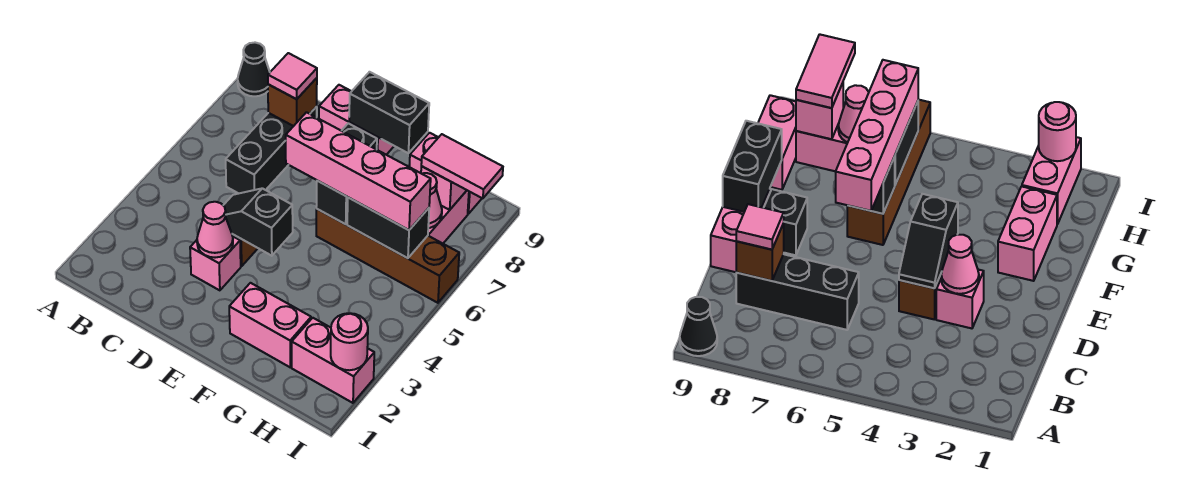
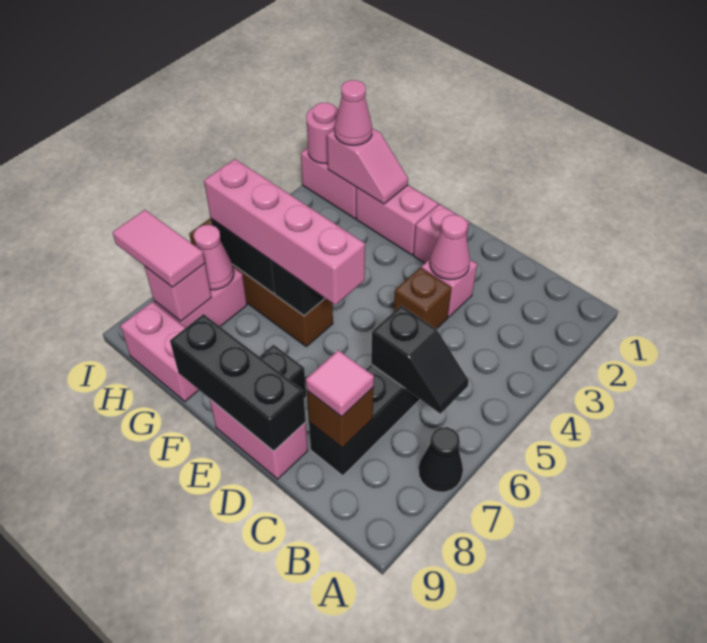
black cone A9 level 1 -> black cone A7 level 1
black slope D4:E4 level 2 top E -> black slope B6:C6 level 2 top C
none -> pink brick E2 level 1
black brick E9:F9 level 2 -> black brick D9:F9 level 2
none -> pink slope G2:H2 level 2 top H
none -> pink cone H2 level 3

